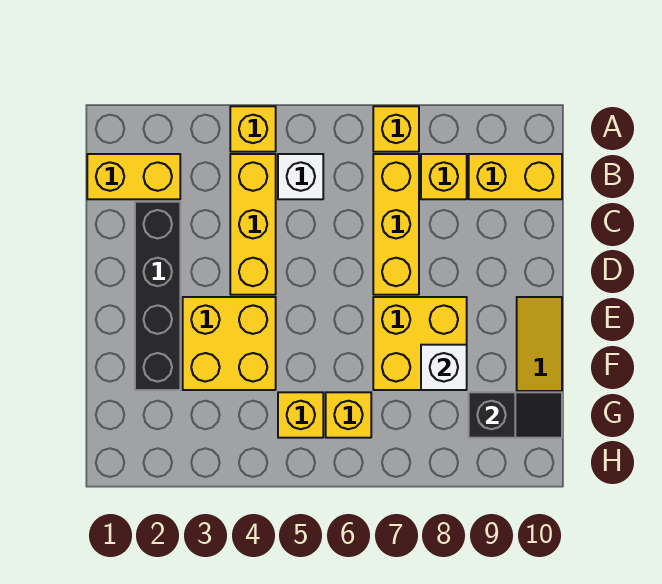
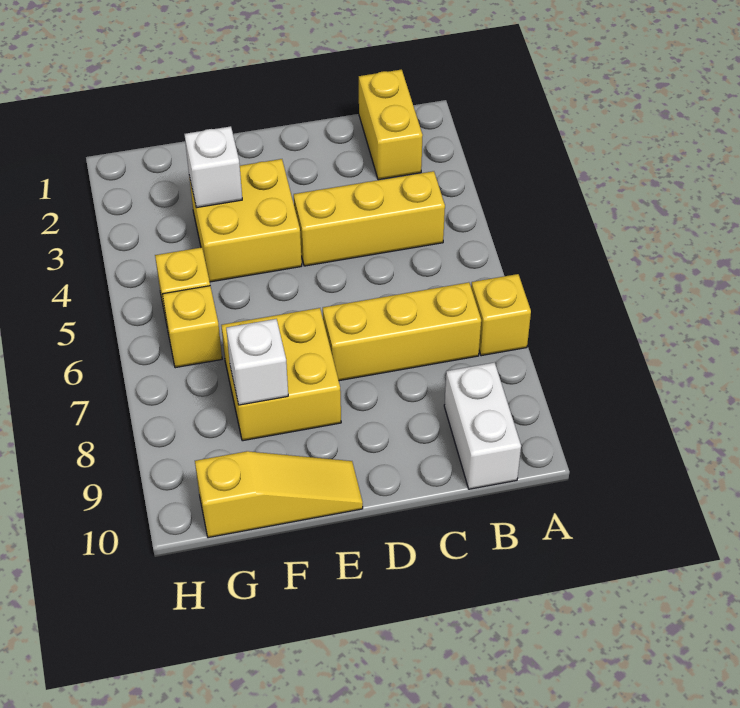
yellow brick A4 level 1 -> none
white brick B5 level 1 -> white brick F3 level 2
yellow brick B8 level 1 -> none
yellow brick B9:B10 level 1 -> white brick B9:B10 level 1
black brick C2:F2 level 1 -> none
black slope G9:G10 level 2 top 9 -> none

